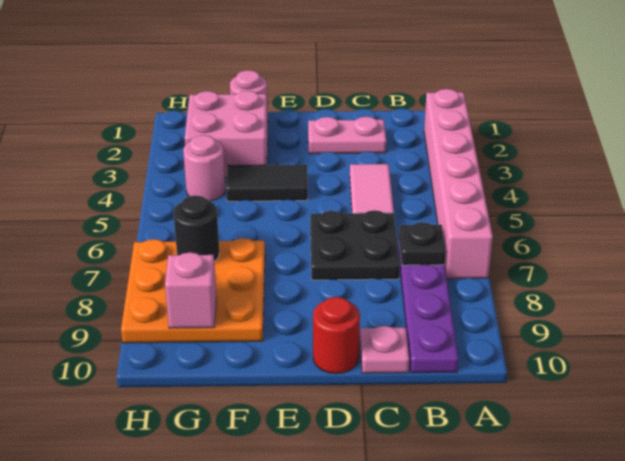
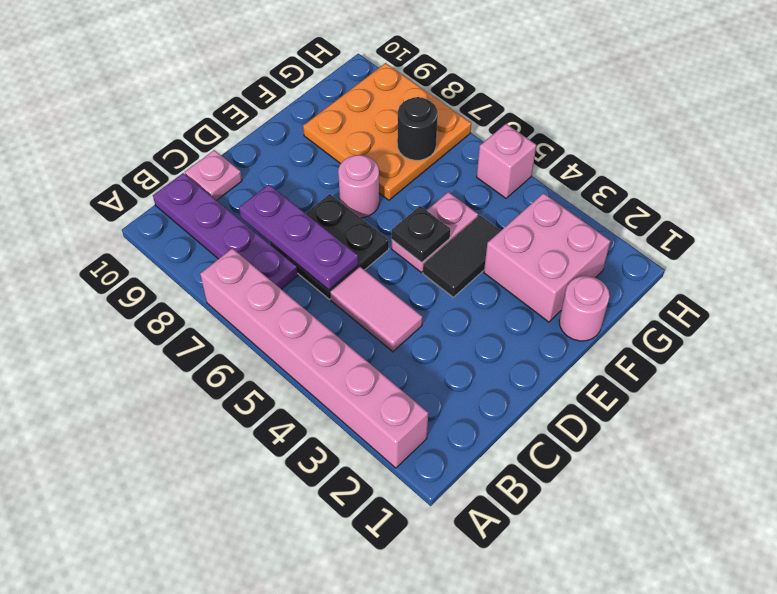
black plate B7 level 2 -> black plate E5 level 2
pink plate C2:D2 level 1 -> pink plate E5:F5 level 1
none -> purple plate C6:C8 level 2
red round brick D10 level 1 -> none
pink round brick G4 level 1 -> pink round brick E7 level 1
pink brick G9 level 2 -> pink brick H5 level 1

